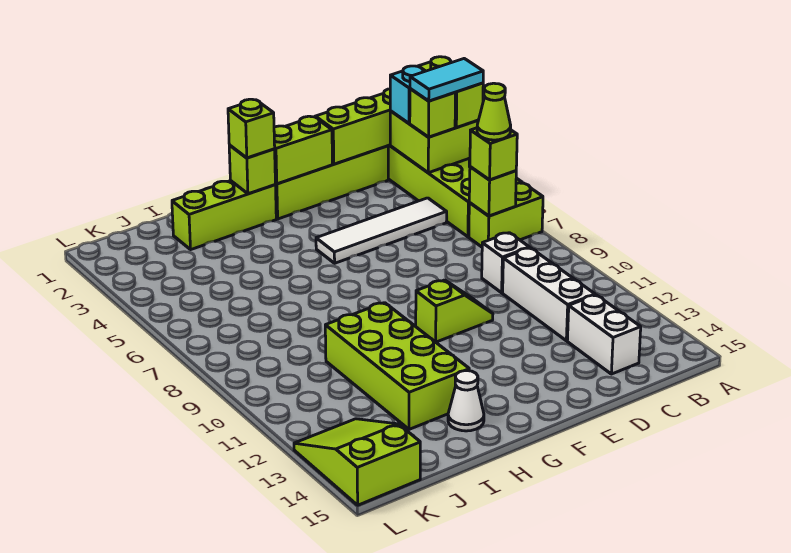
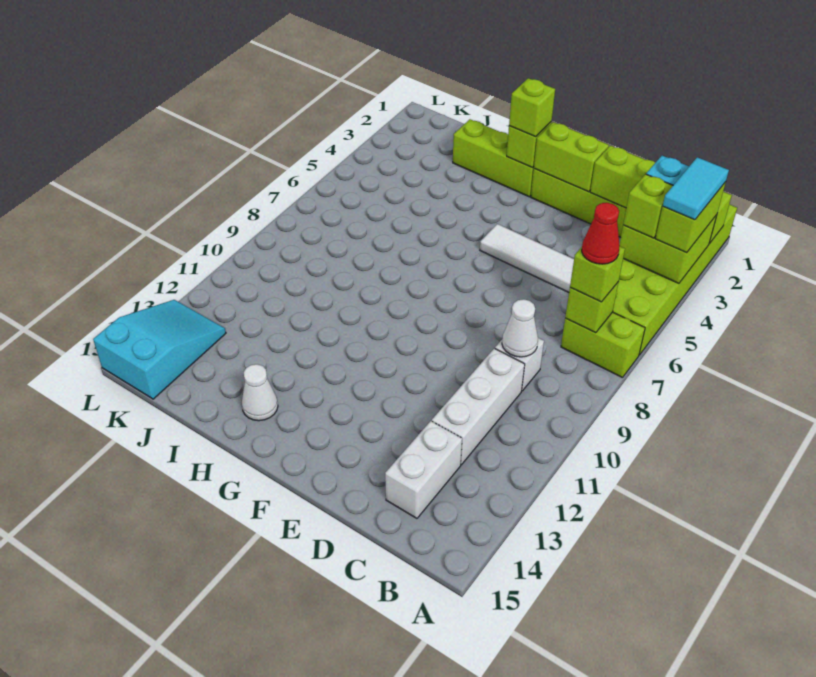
cyan tile A4:B4 level 4 -> cyan tile A3:A4 level 4
lime cone B7 level 4 -> red cone B7 level 4
none -> white cone C9 level 2
lime slope E10:F10 level 1 top F -> none
lime brick H10:I13 level 1 -> none
lime slope K13:L15 level 1 top 15 -> cyan slope K13:L15 level 1 top 15

